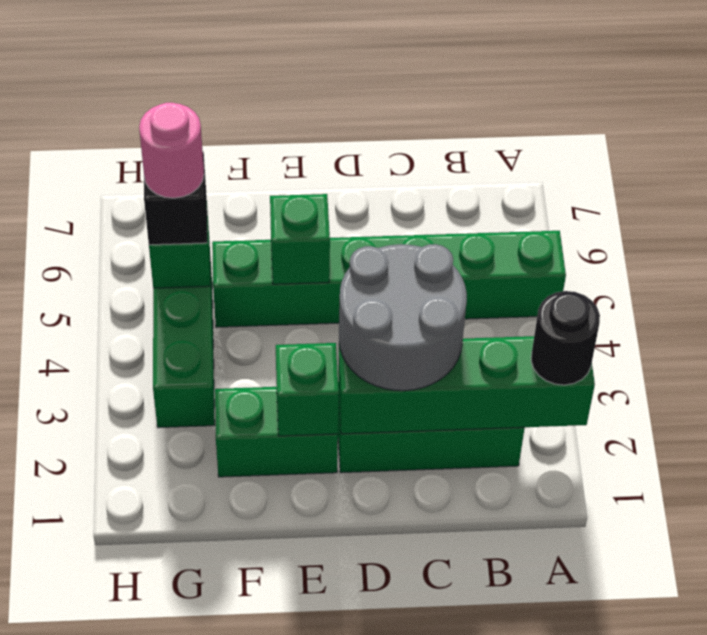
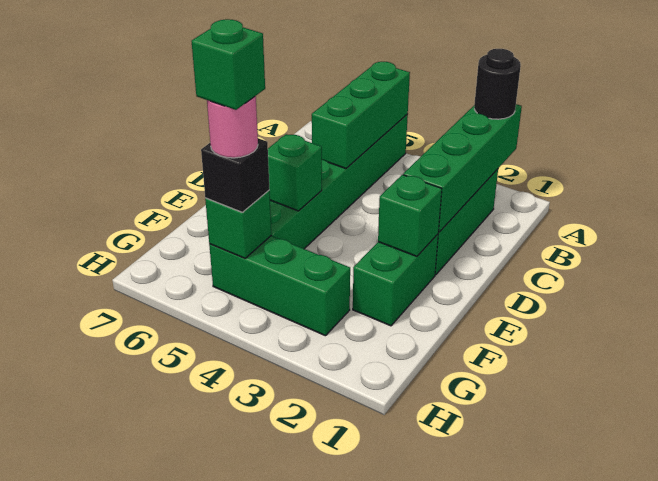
none -> green brick A5:C5 level 2
grey round brick C2:D3 level 3 -> none
none -> green brick G5 level 5

